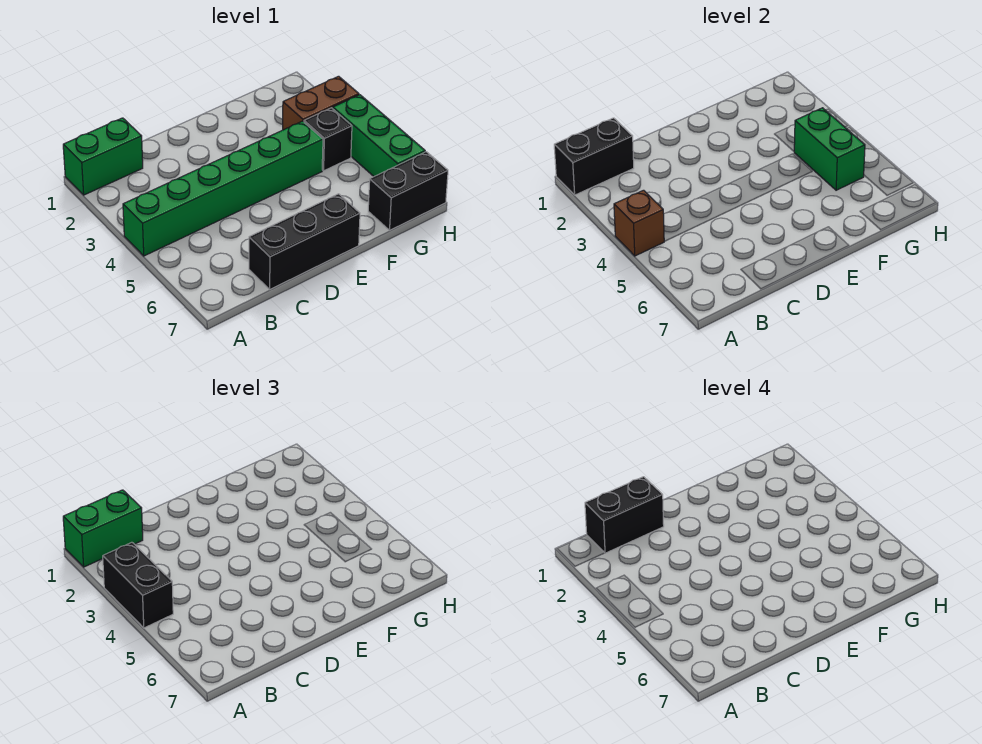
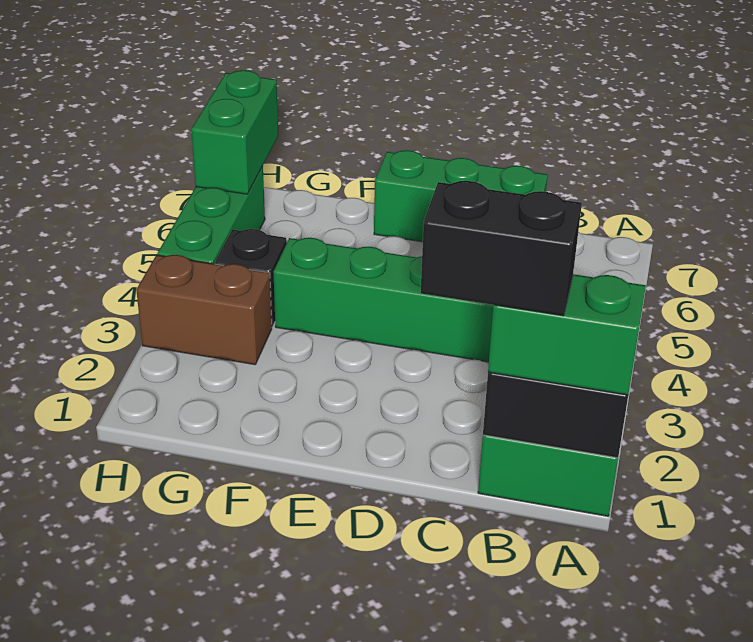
black brick A3:A4 level 3 -> none
brown brick A4 level 2 -> none
black brick C7:E7 level 1 -> green brick C7:E7 level 1
green brick G4:G5 level 2 -> green brick H6:H7 level 2
black brick G7:H7 level 1 -> none

